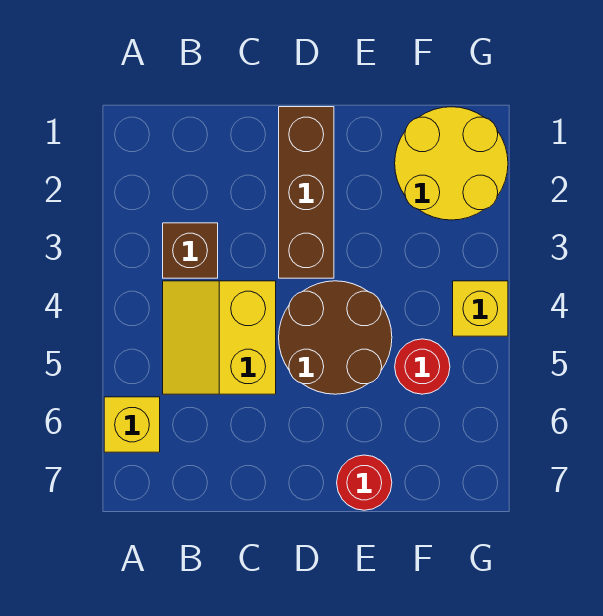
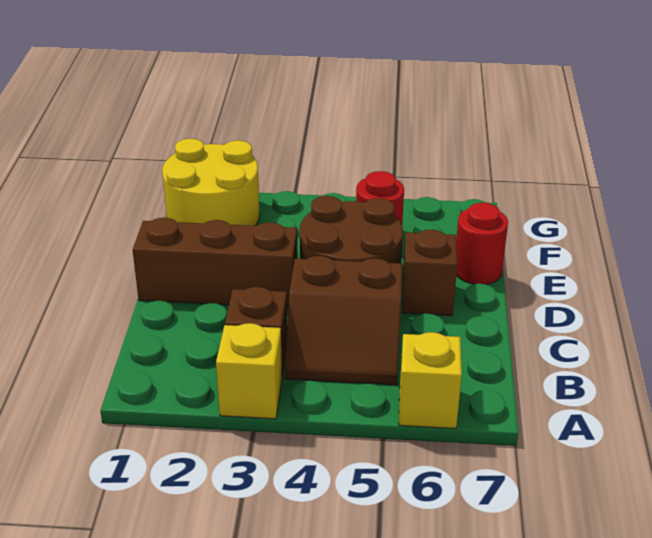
yellow slope B4:C5 level 1 top C -> brown slope B4:C5 level 1 top C
none -> brown brick D6 level 1
yellow brick G4 level 1 -> yellow brick A3 level 1

